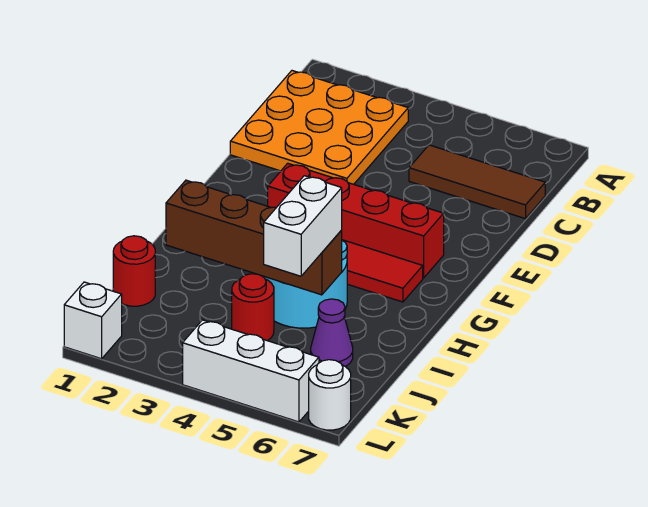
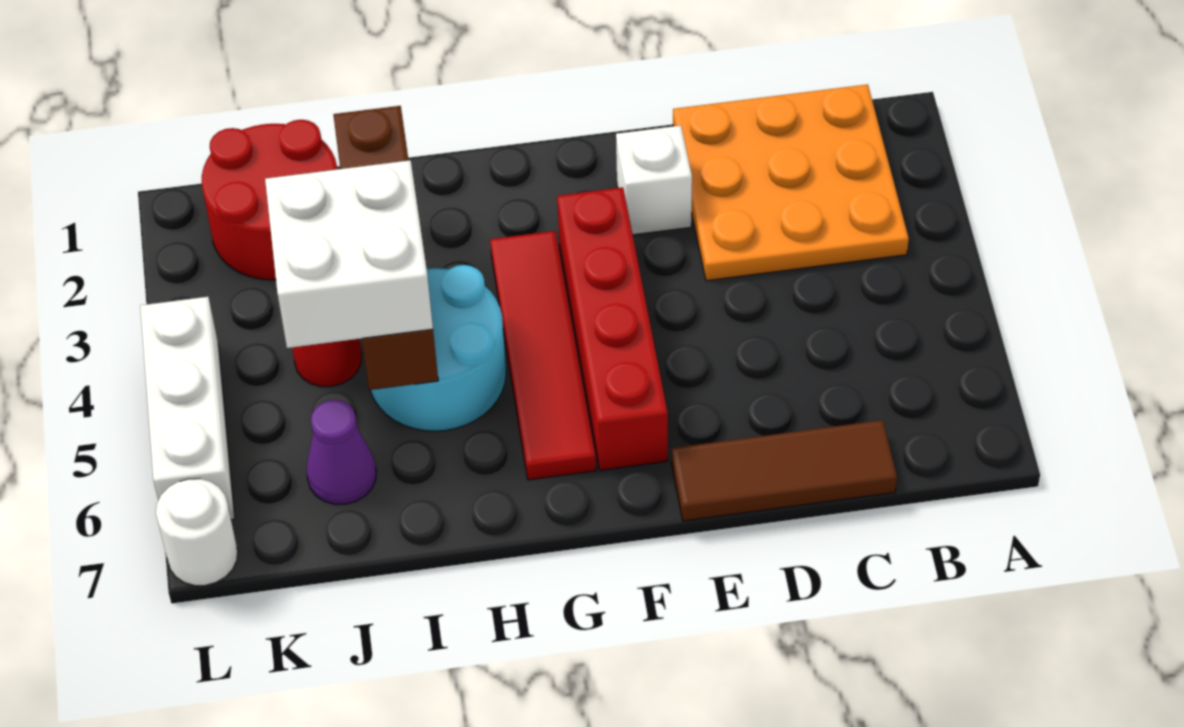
brown tile C5:C7 level 1 -> brown tile C7:E7 level 1
white brick I5:J5 level 3 -> white brick I4:J5 level 3
red round brick J1 level 1 -> red round brick J1:K2 level 1
white brick L1 level 1 -> white brick E2 level 1

